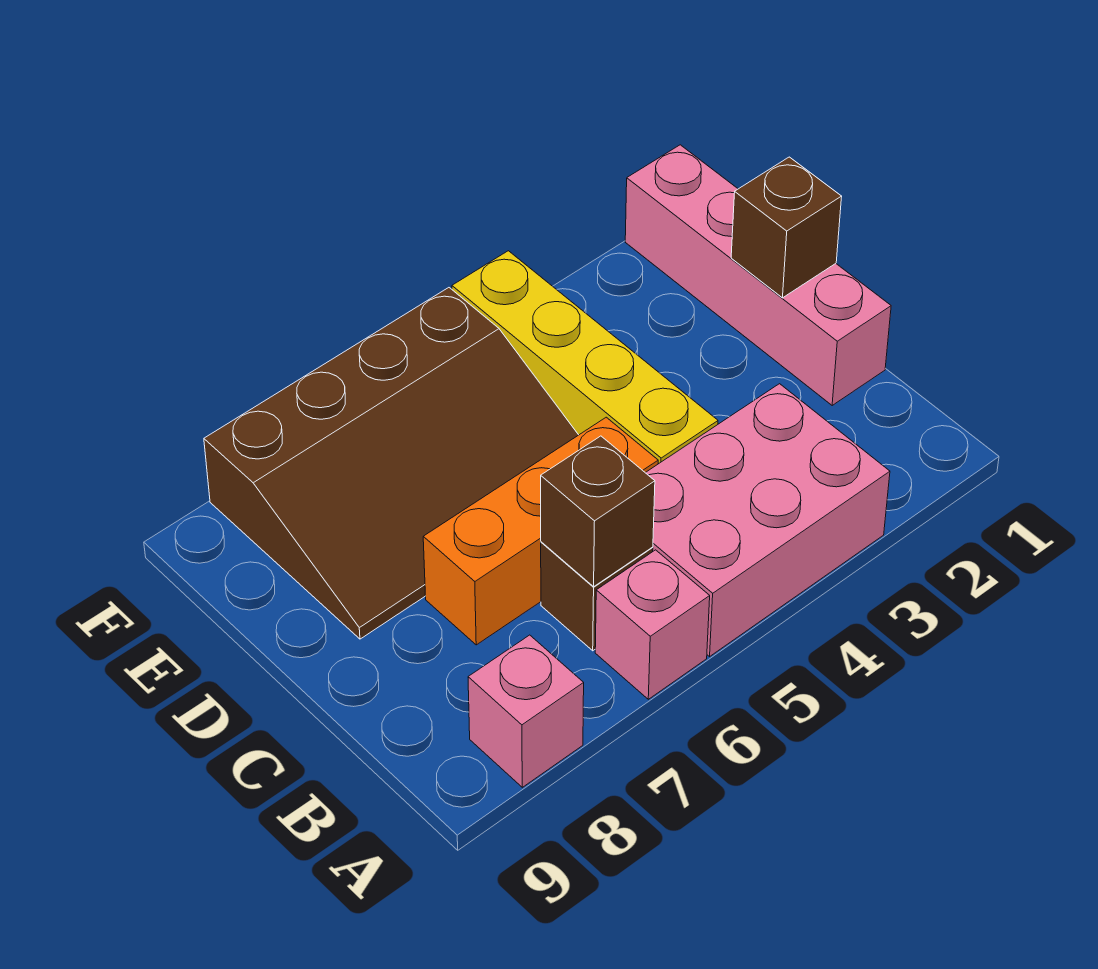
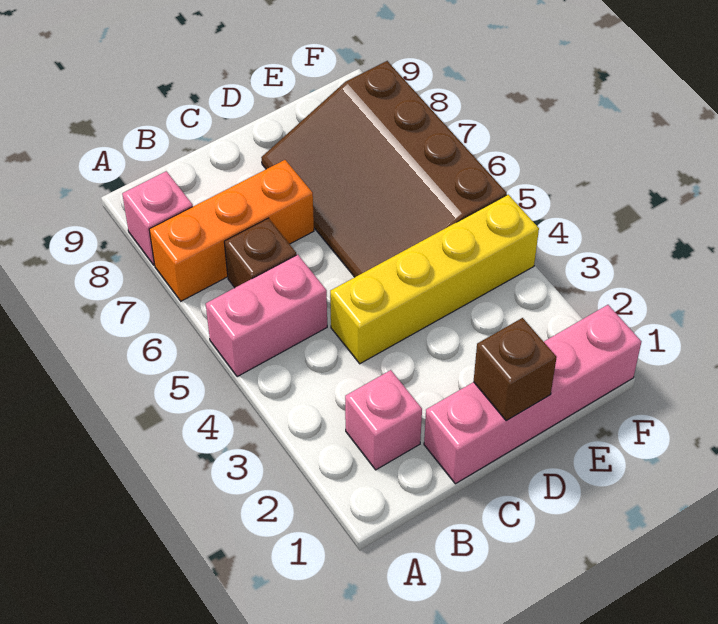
pink brick A3:B5 level 1 -> pink brick A5:B5 level 1
pink brick A6 level 1 -> pink brick B2 level 1
brown brick B6 level 2 -> none
orange brick C5:C7 level 1 -> orange brick A7:C7 level 1

